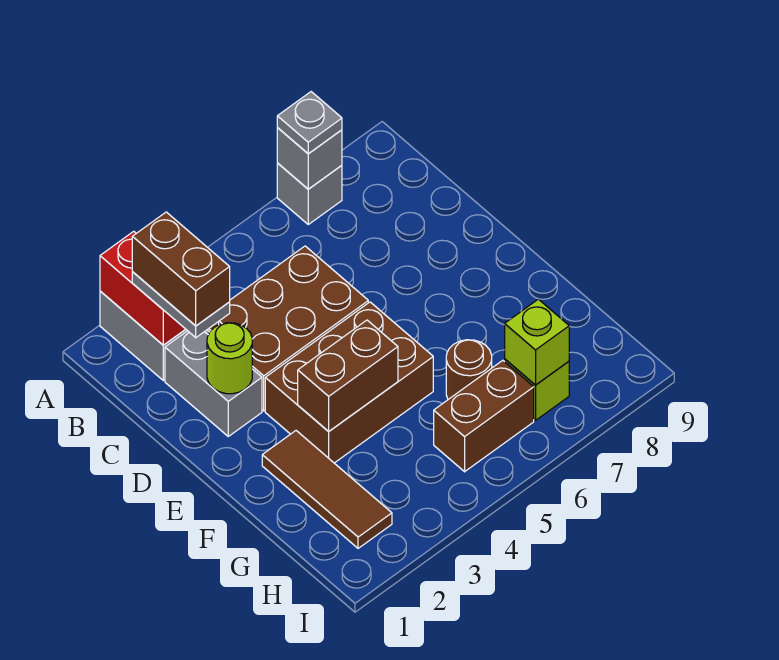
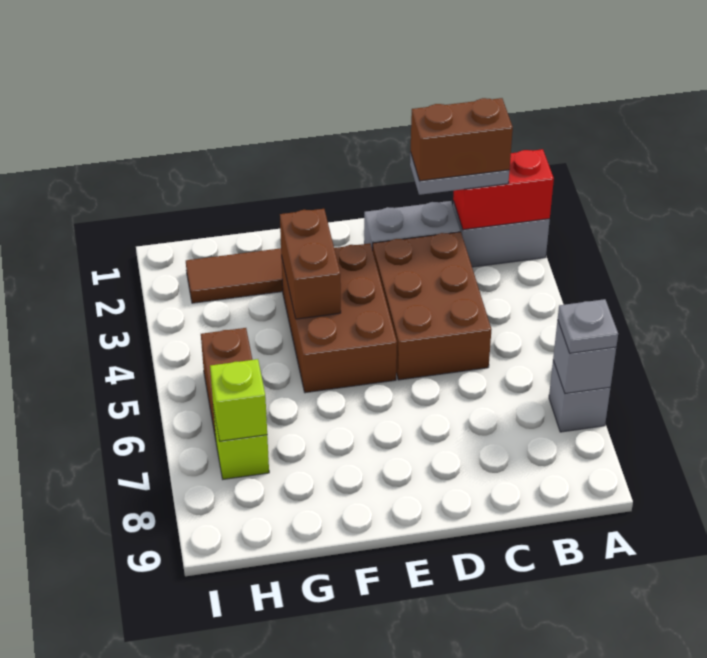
lime round brick D2 level 2 -> none
brown round brick G6 level 1 -> none

